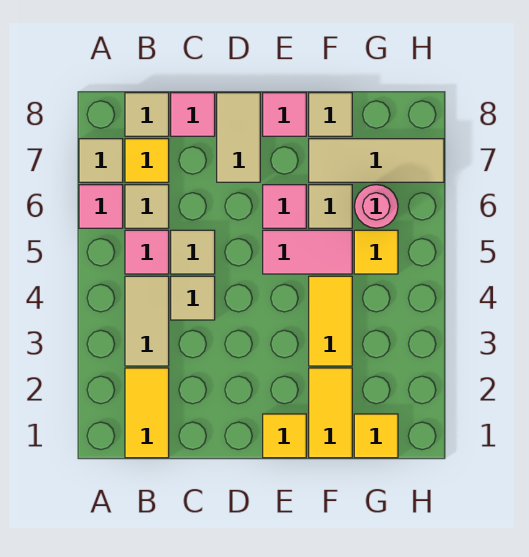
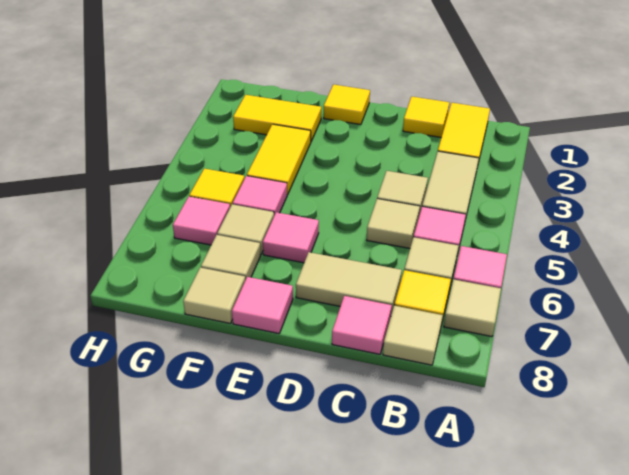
tan tile D7:D8 level 1 -> tan tile C7:D7 level 1
pink tile E5:F5 level 1 -> pink tile F5 level 1
yellow tile F1:F2 level 1 -> yellow tile F2:G2 level 1
tan tile F7:H7 level 1 -> tan tile F7 level 1
yellow tile G1 level 1 -> yellow tile C1 level 1
pink round brick G6 level 1 -> pink tile G6 level 1

